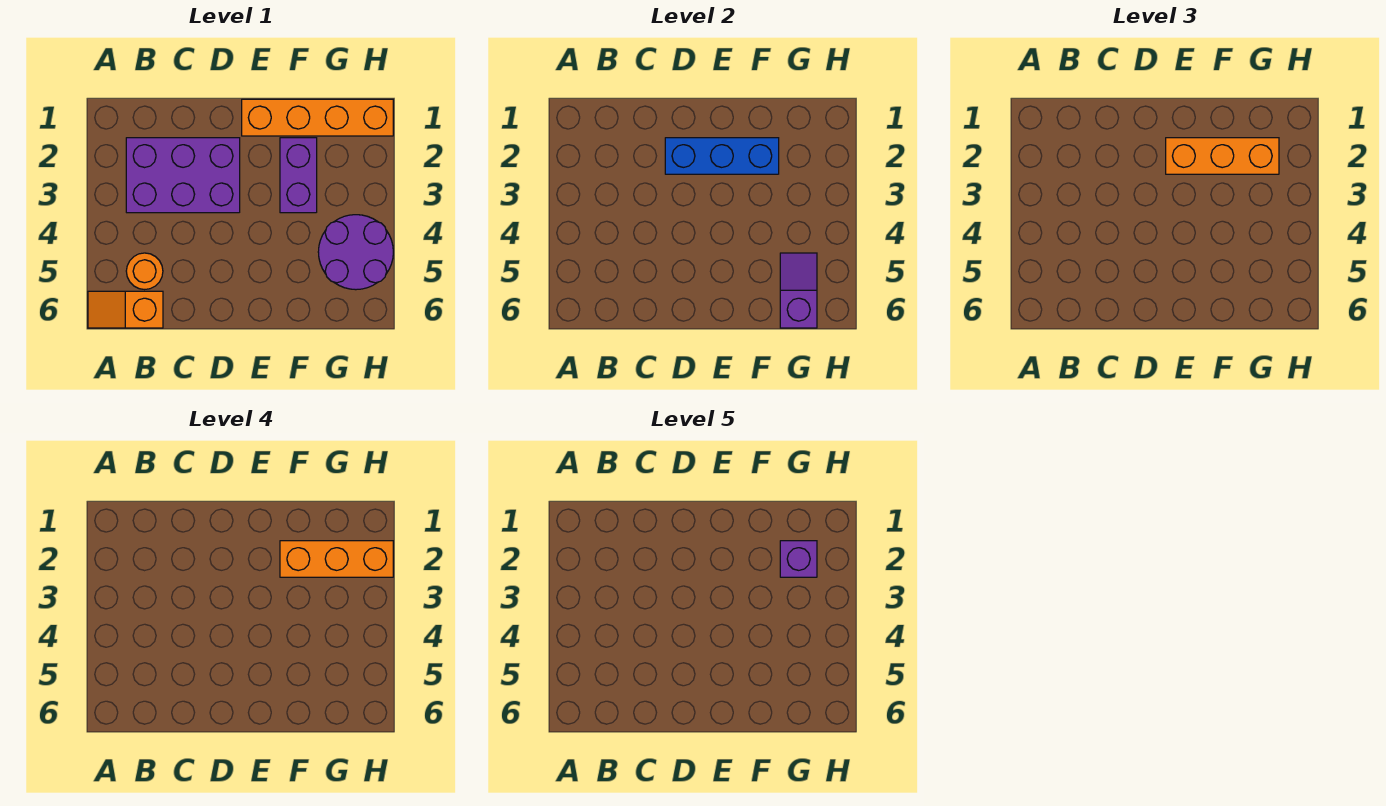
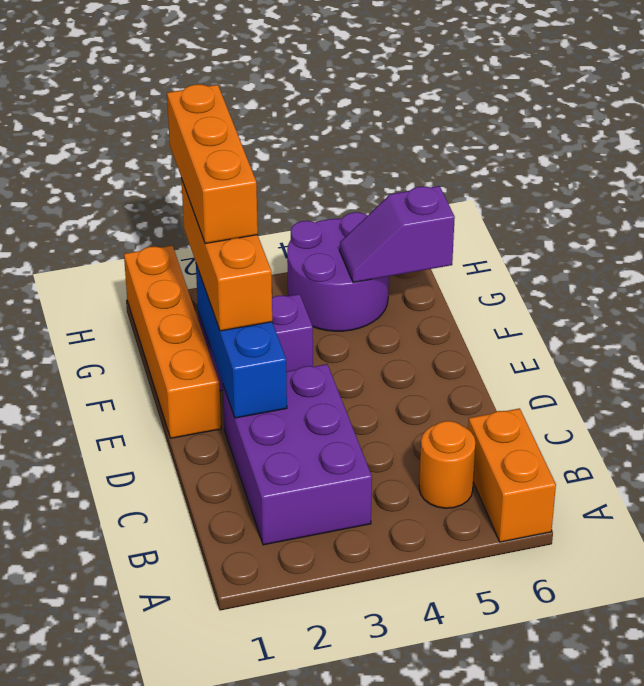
orange slope A6:B6 level 1 top B -> orange brick A6:B6 level 1
purple brick G2 level 5 -> none

